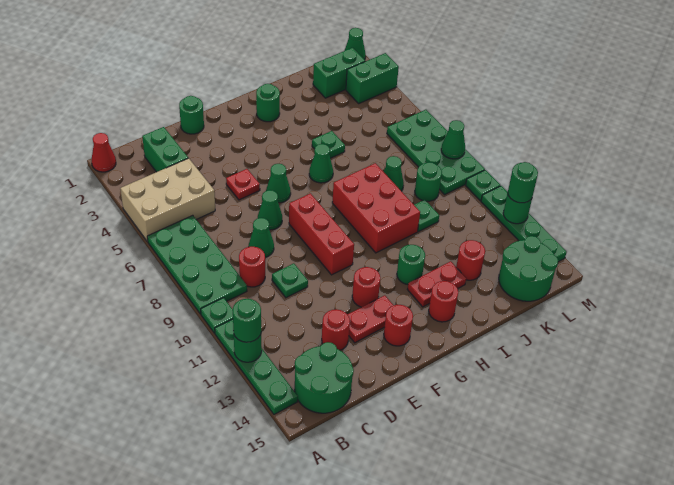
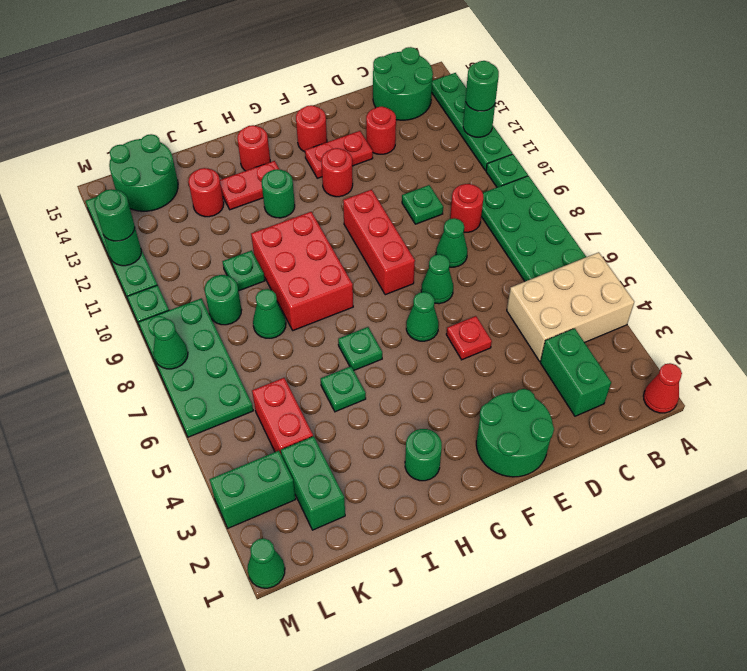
green round brick E1 level 1 -> green round brick E1:F2 level 1
green cone H6 level 1 -> green plate H6 level 1
green brick K2:L2 level 1 -> green brick K2:K3 level 1
none -> red brick K4:K5 level 1

